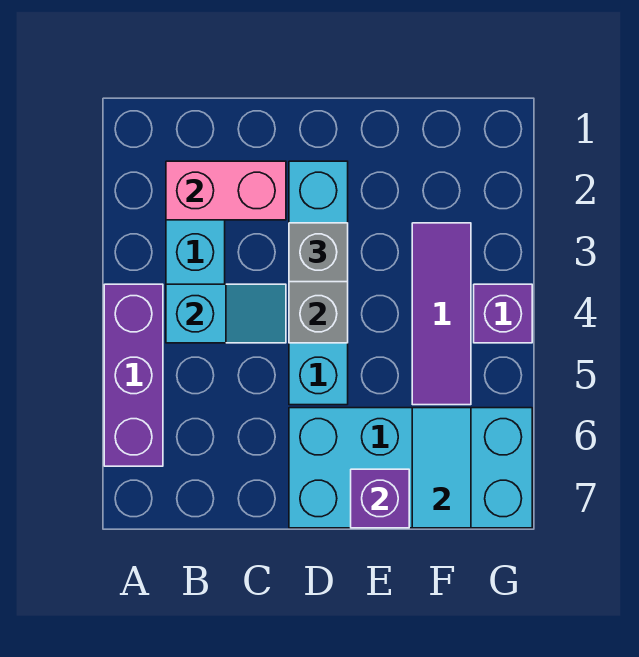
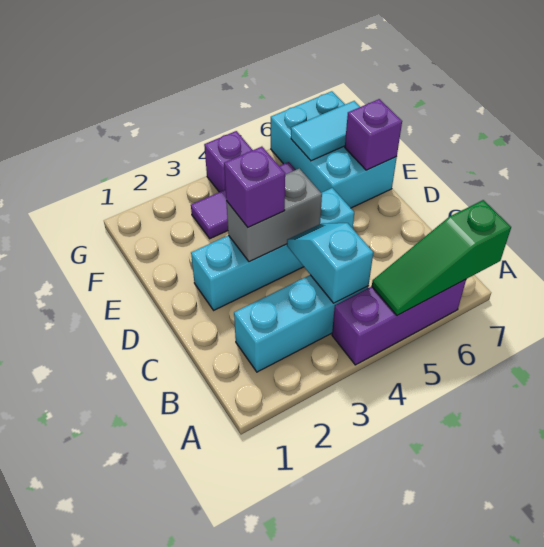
none -> green slope A5:A7 level 2 top 7
pink brick B2:C2 level 2 -> none
grey brick D3 level 3 -> purple brick D3 level 3
cyan brick D6:G7 level 1 -> cyan brick E6:G7 level 1

